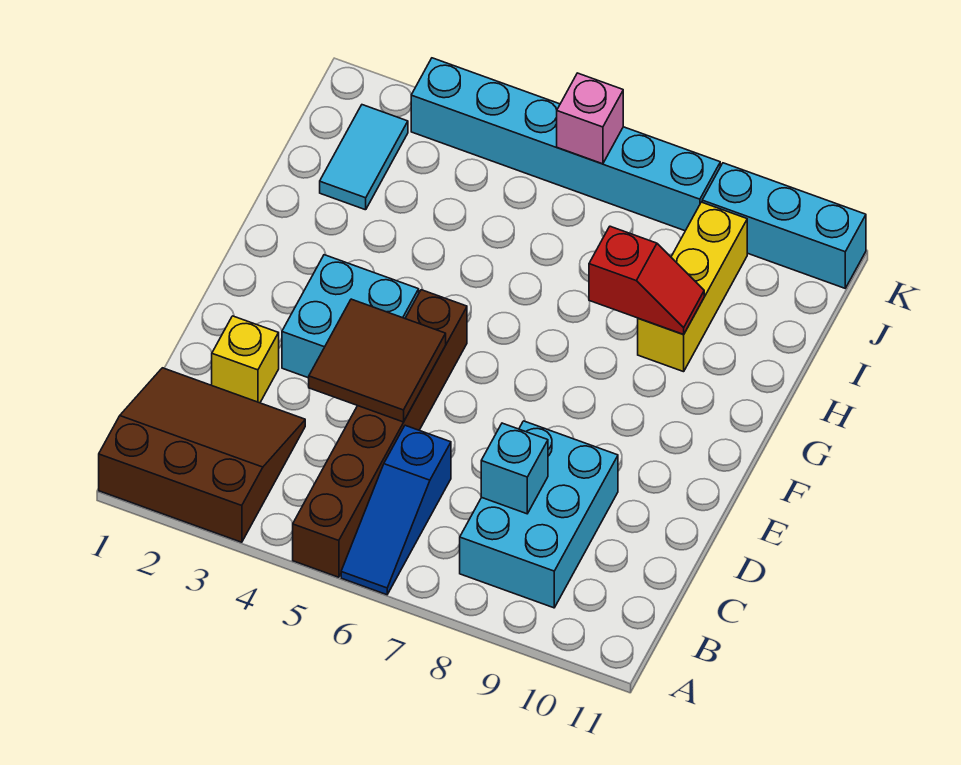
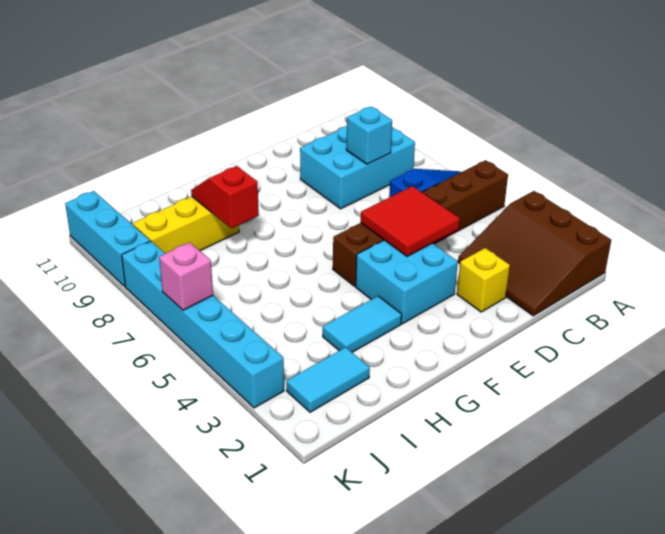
brown tile D4:E5 level 2 -> red tile D4:E5 level 2
none -> cyan tile G3:H3 level 1

